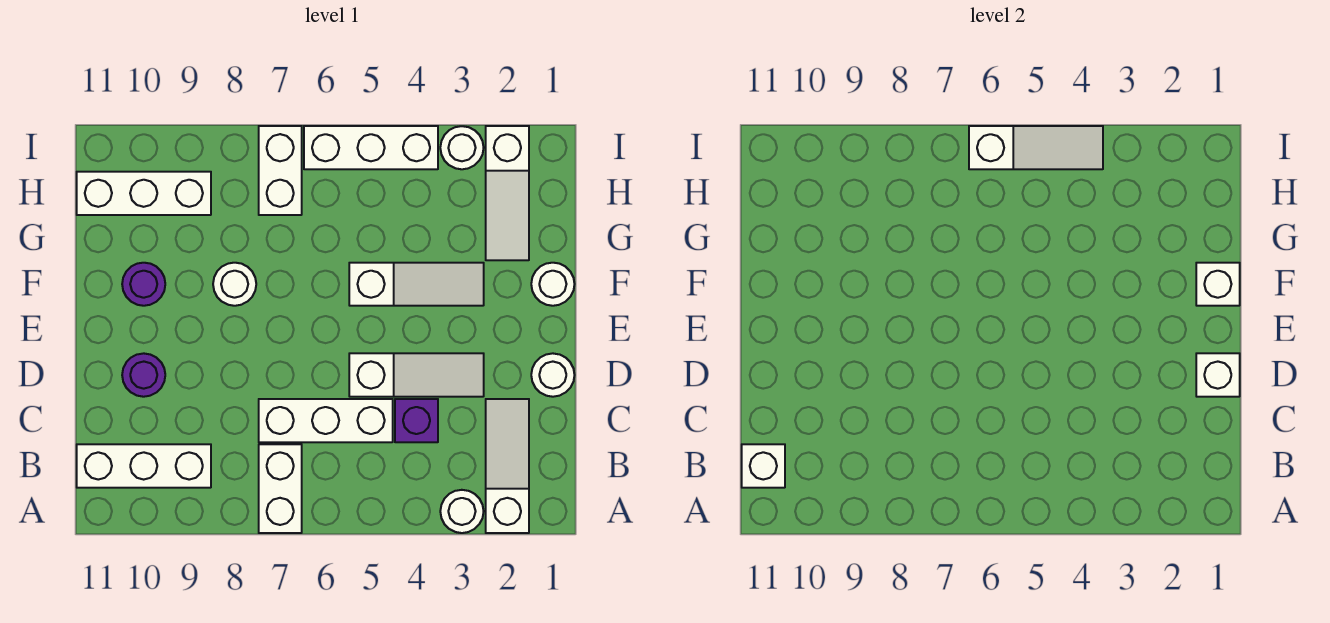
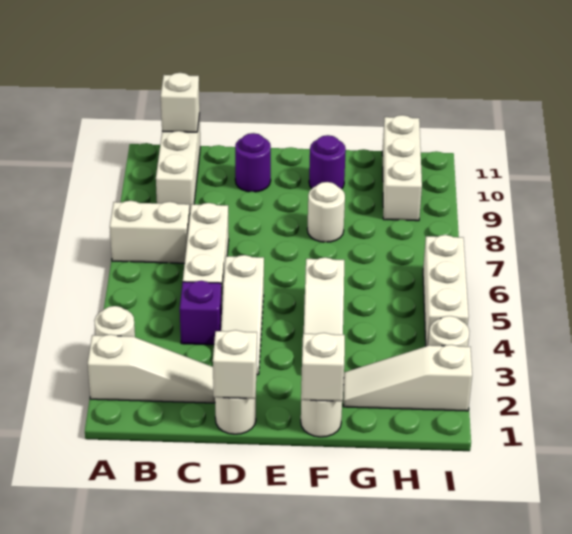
white brick H7:I7 level 1 -> none
white slope I4:I6 level 2 top 6 -> none

